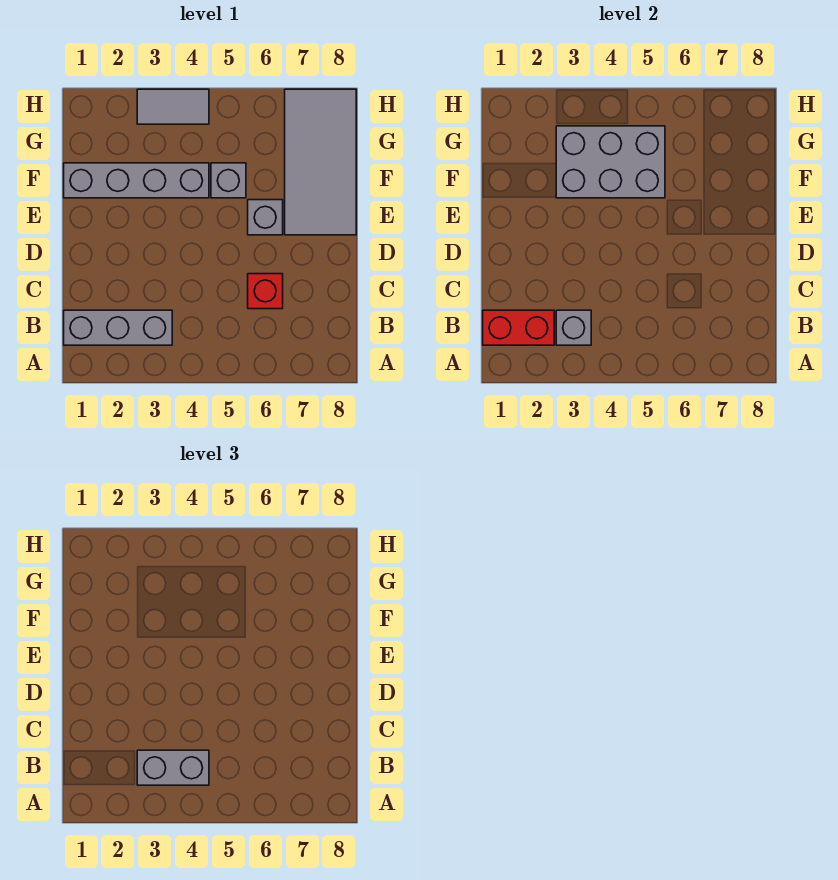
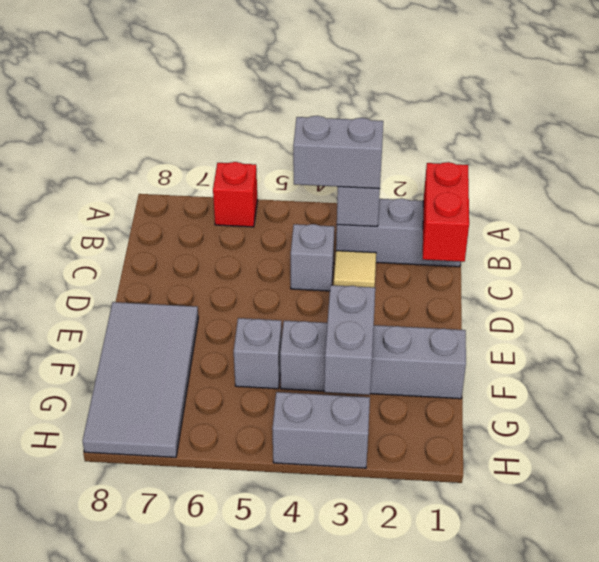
red brick B1:B2 level 2 -> red brick B1:C1 level 2
none -> tan tile C3 level 1
red brick C6 level 1 -> red brick A6 level 1
grey brick E6 level 1 -> grey brick C4 level 1
grey brick F3:G5 level 2 -> grey brick F3:G3 level 2
grey tile H3:H4 level 1 -> grey brick H3:H4 level 1

